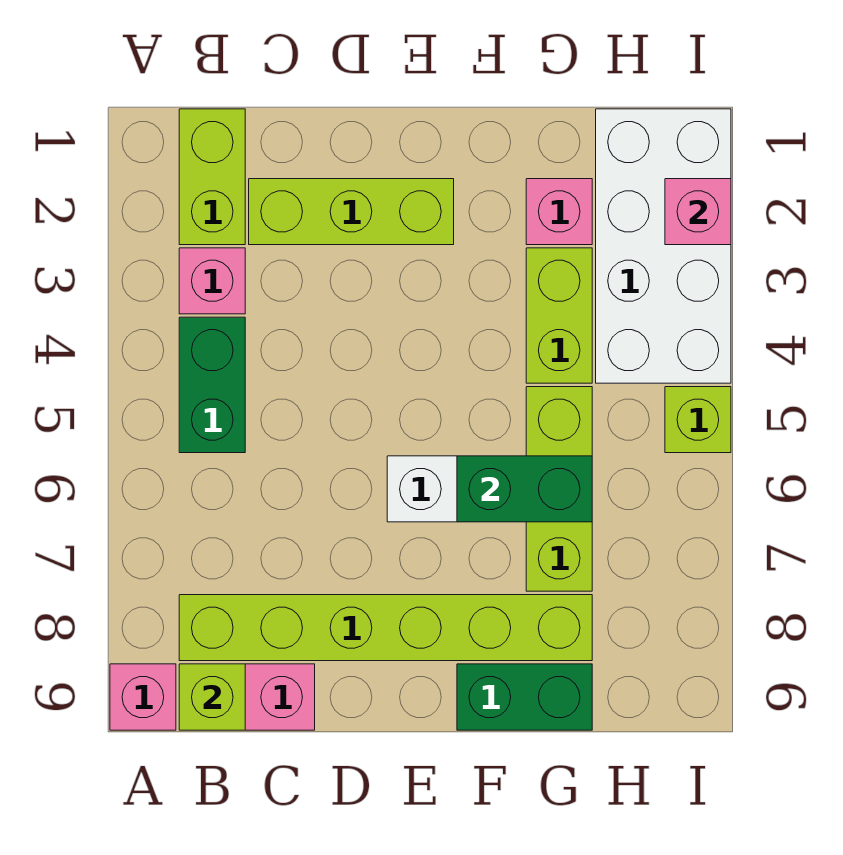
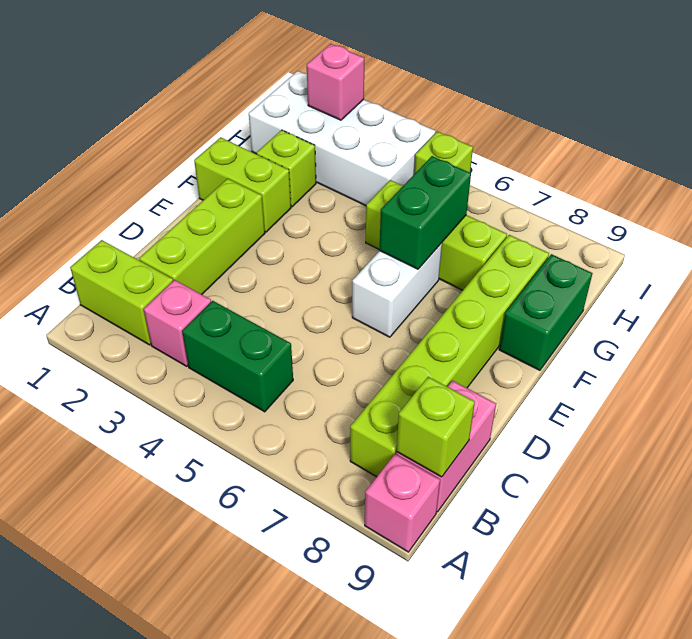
pink brick G2 level 1 -> lime brick G2 level 1
lime brick G3:G4 level 1 -> lime brick F1:F2 level 1

